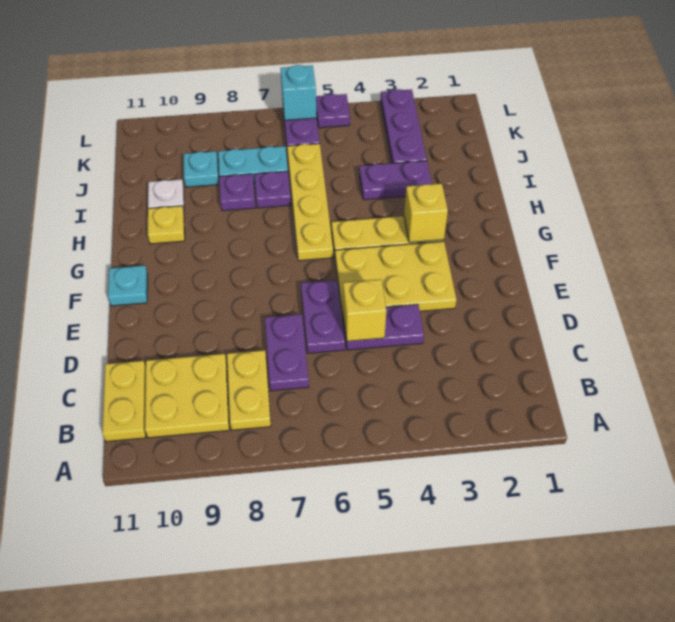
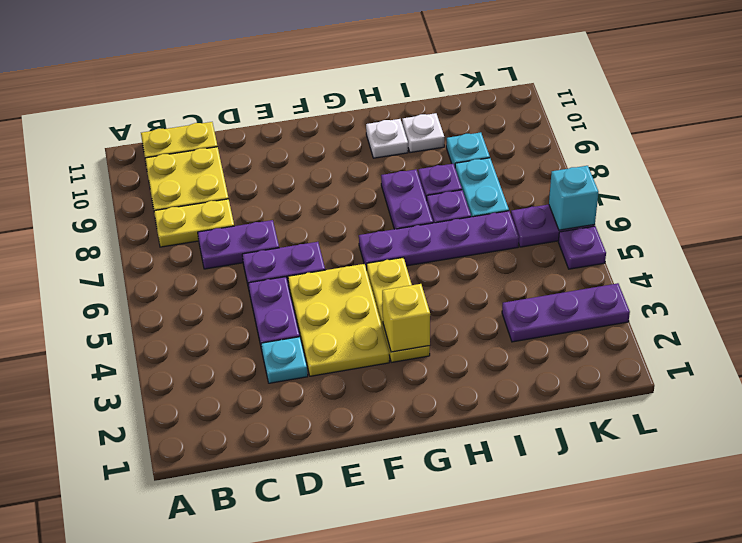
yellow brick D5 level 2 -> none
cyan plate F11 level 1 -> cyan plate D3 level 1
yellow plate G6:J6 level 1 -> purple plate G6:J6 level 1
yellow plate H10 level 1 -> white plate H10 level 1
purple plate I3:I4 level 1 -> purple plate H7:H8 level 1

